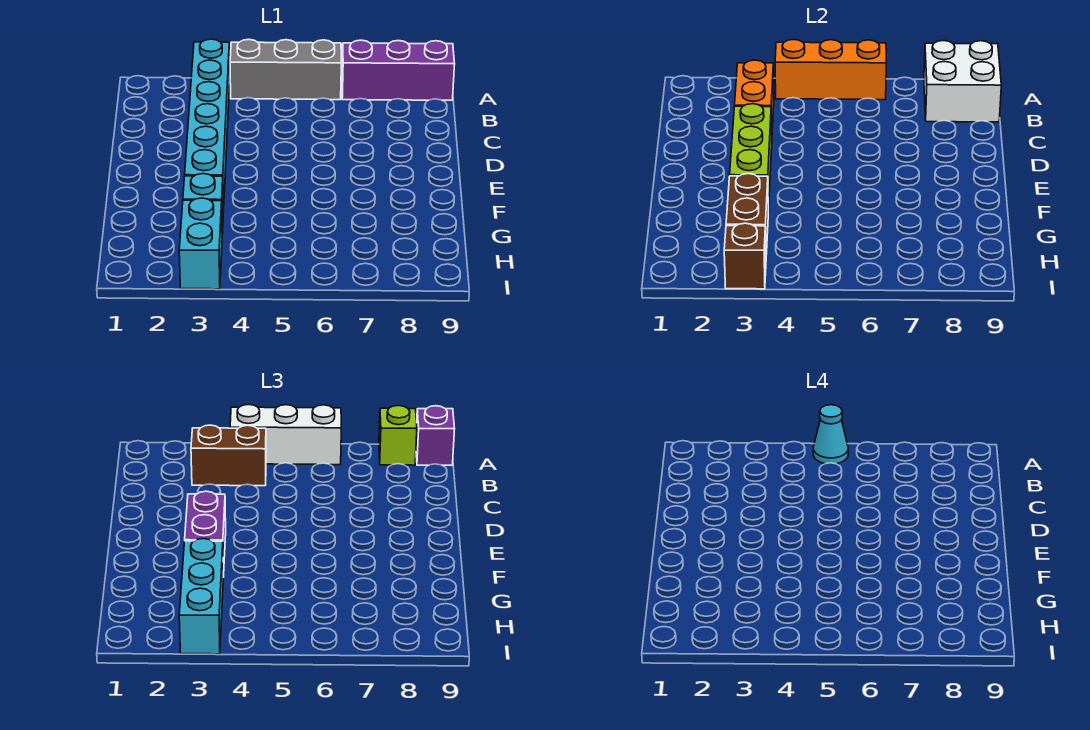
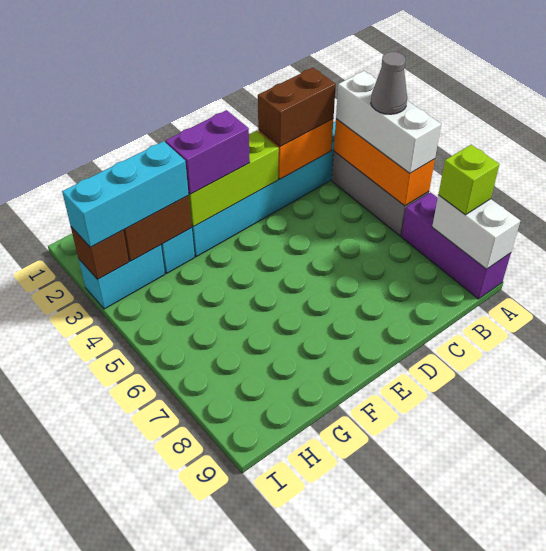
cyan cone A5 level 4 -> grey cone A5 level 4
white brick A8:B9 level 2 -> white brick A8:A9 level 2
purple brick A9 level 3 -> none
brown brick B3:B4 level 3 -> brown brick B3:C3 level 3

